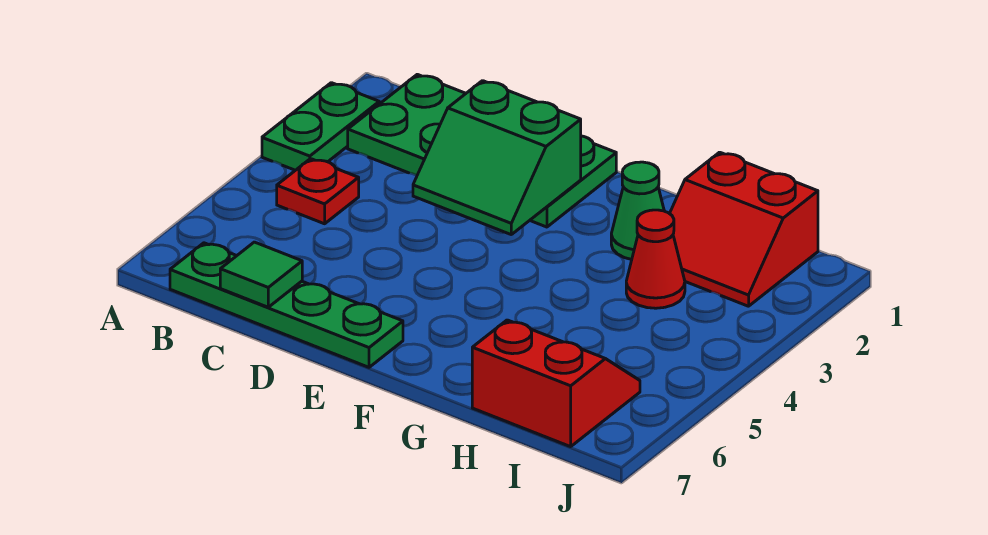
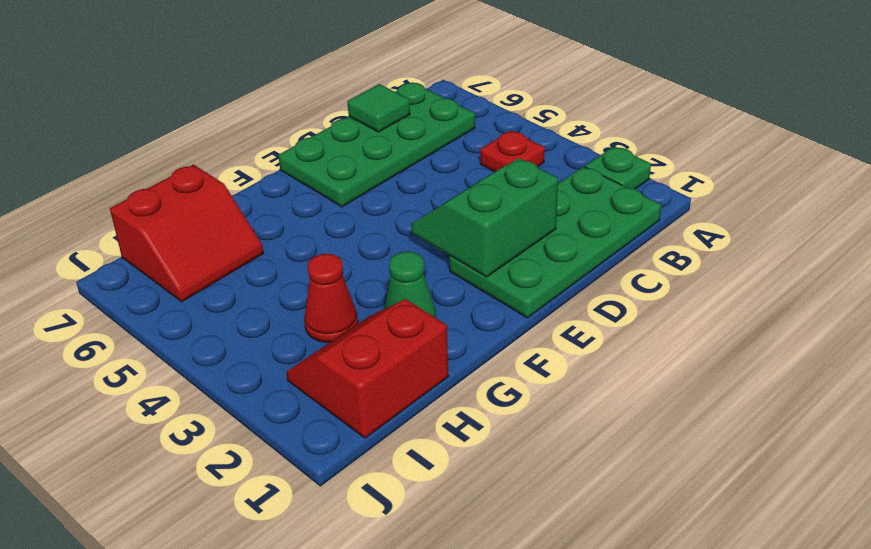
green plate A2:A3 level 1 -> green plate A2 level 1
green plate B7:E7 level 1 -> green plate B6:E7 level 1

